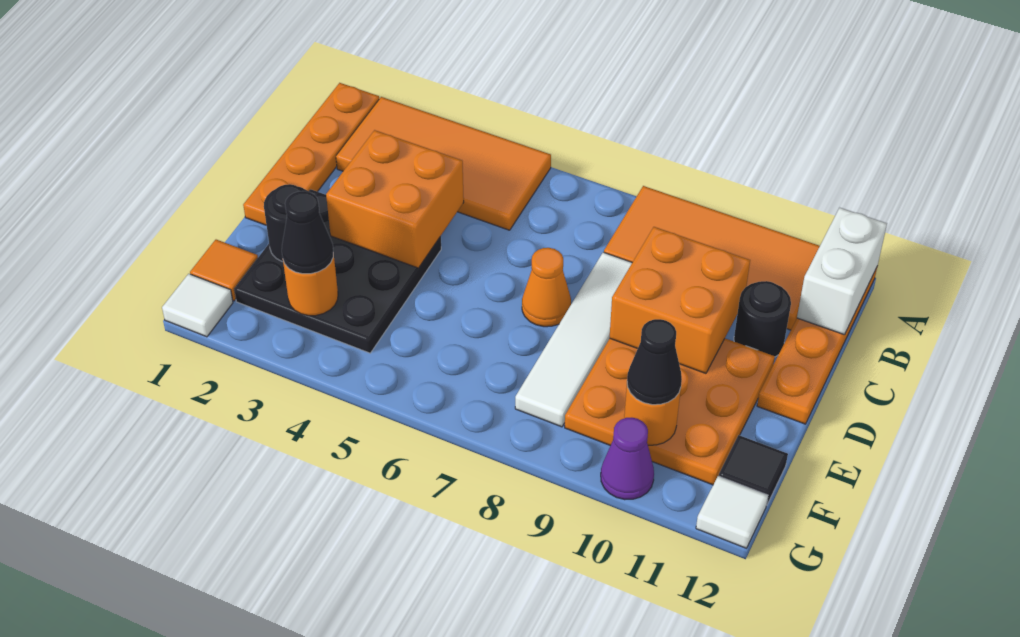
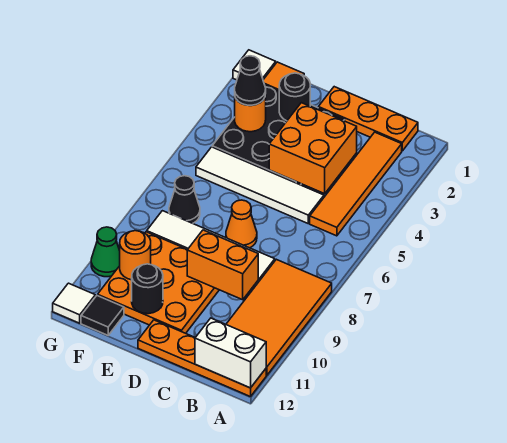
orange plate A1:D1 level 1 -> orange plate B1:D1 level 1
orange tile A2:B5 level 1 -> orange tile B2:B5 level 1
none -> white tile C5:F5 level 1
orange brick C9:D10 level 2 -> orange brick C9:D9 level 2
black round brick C11 level 1 -> black round brick E11 level 2
black cone F10 level 3 -> black cone F7 level 1
purple cone G10 level 1 -> green cone G10 level 1

